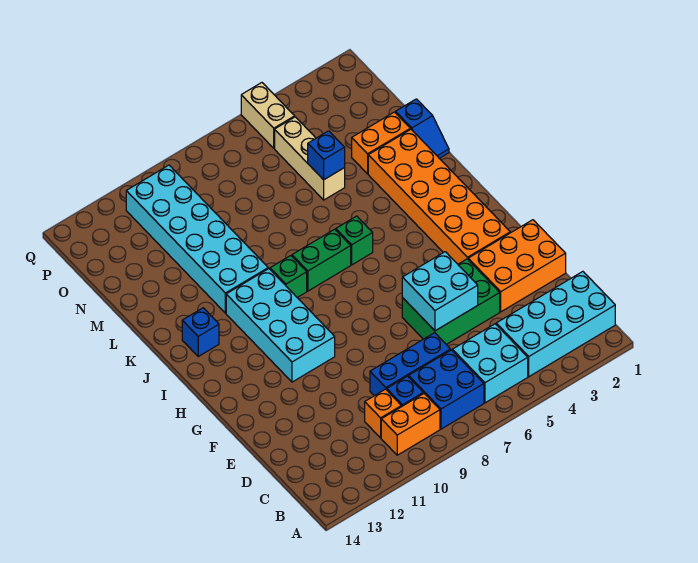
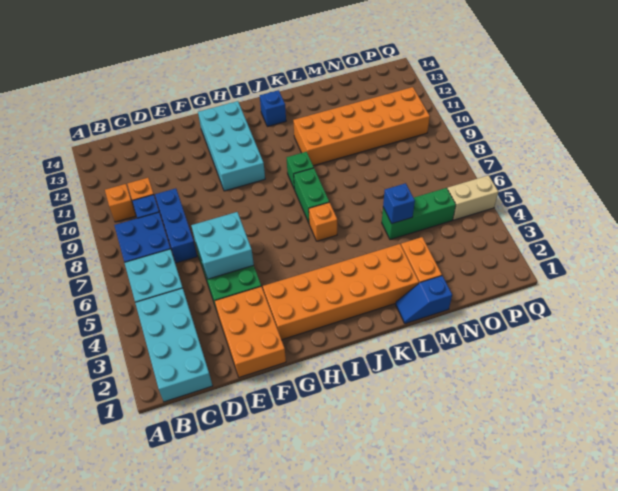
orange brick B9:B10 level 1 -> orange brick B10 level 1
cyan brick G10:J11 level 1 -> cyan brick G10:H13 level 1
green brick J6 level 1 -> orange brick J6 level 1
cyan brick K10:P11 level 1 -> orange brick K10:P11 level 1
tan brick M5:O5 level 1 -> green brick M5:O5 level 1

